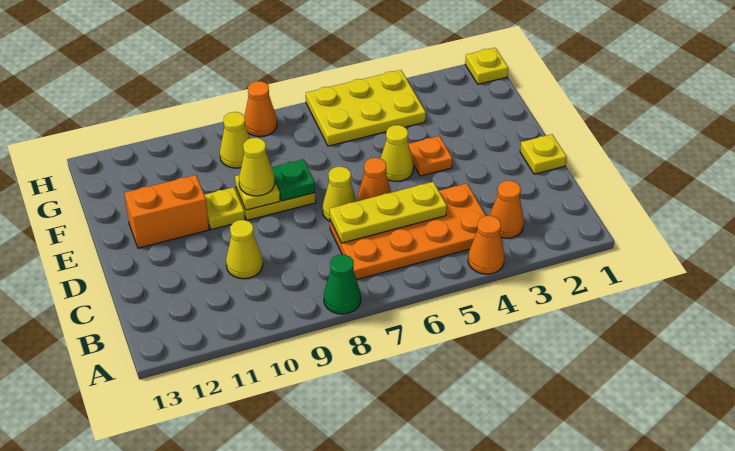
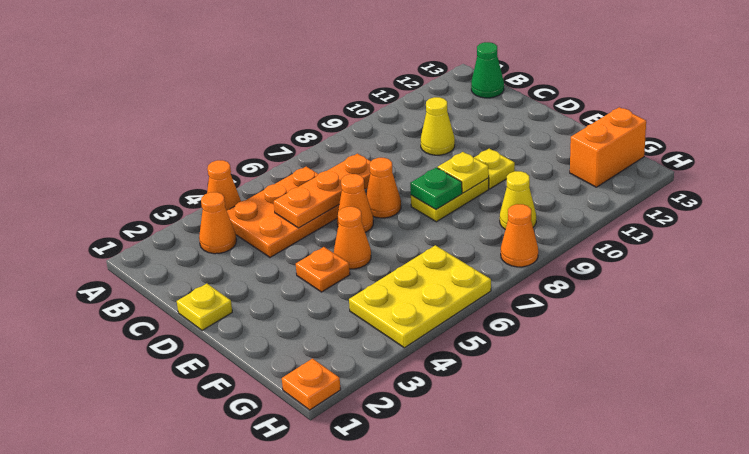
green cone A8 level 1 -> green cone B13 level 1
orange plate B4:C7 level 1 -> orange plate B4:C6 level 1
yellow plate C5:C7 level 2 -> orange plate C5:C7 level 2
yellow cone D7 level 1 -> orange cone D7 level 1
yellow cone E5 level 1 -> orange cone E5 level 1
yellow cone E9 level 3 -> none
orange brick E11:E12 level 1 -> orange brick G12:G13 level 1
yellow plate H1 level 1 -> orange plate H1 level 1

